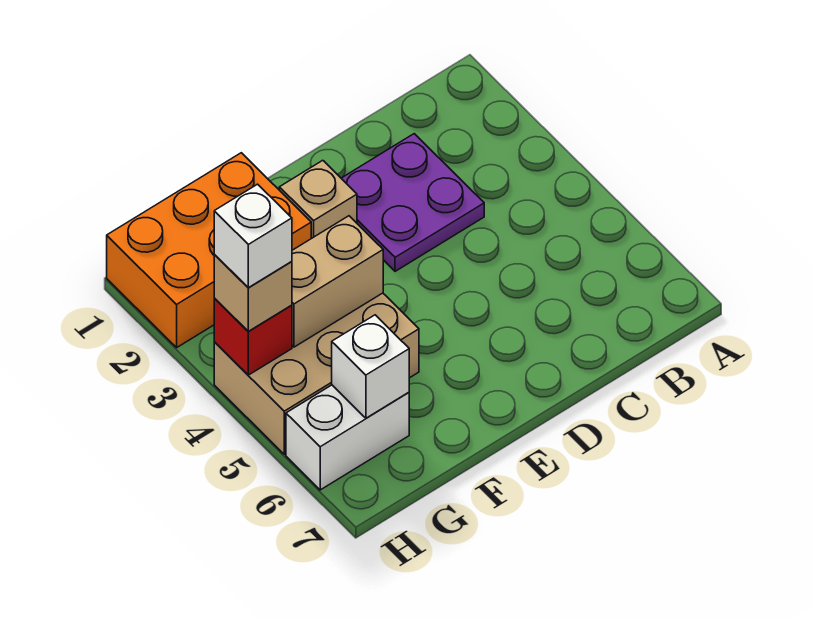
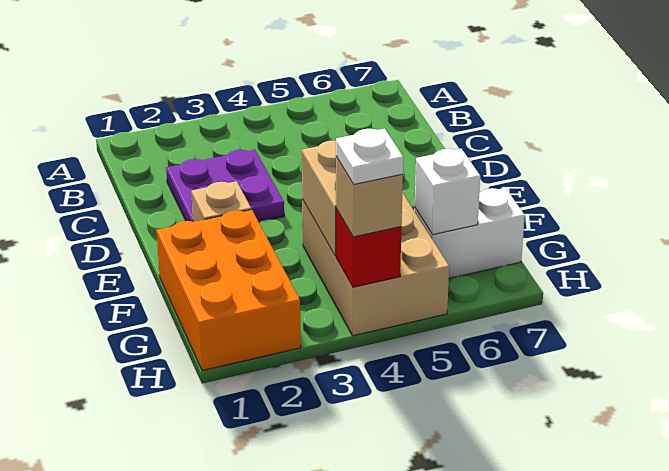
white brick G6:H6 level 1 -> white brick G6:G7 level 1
white brick H4 level 4 -> white plate H4 level 4

